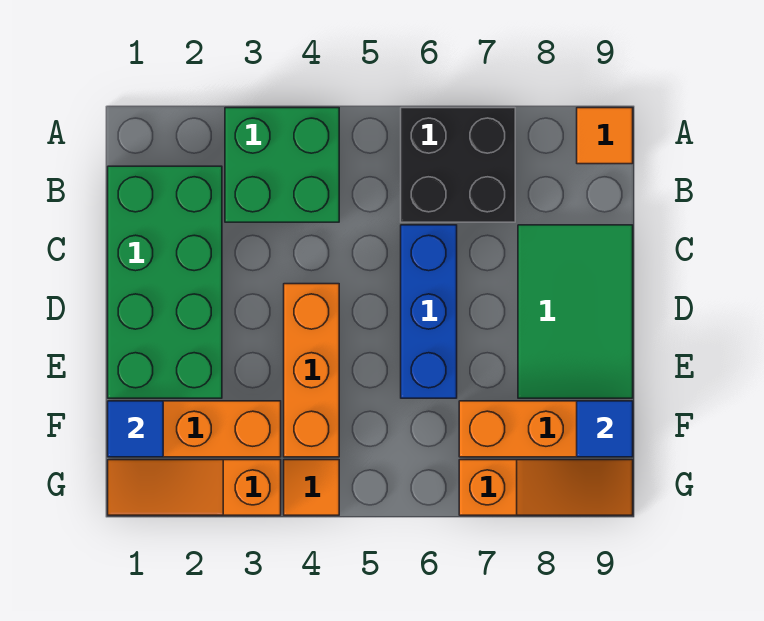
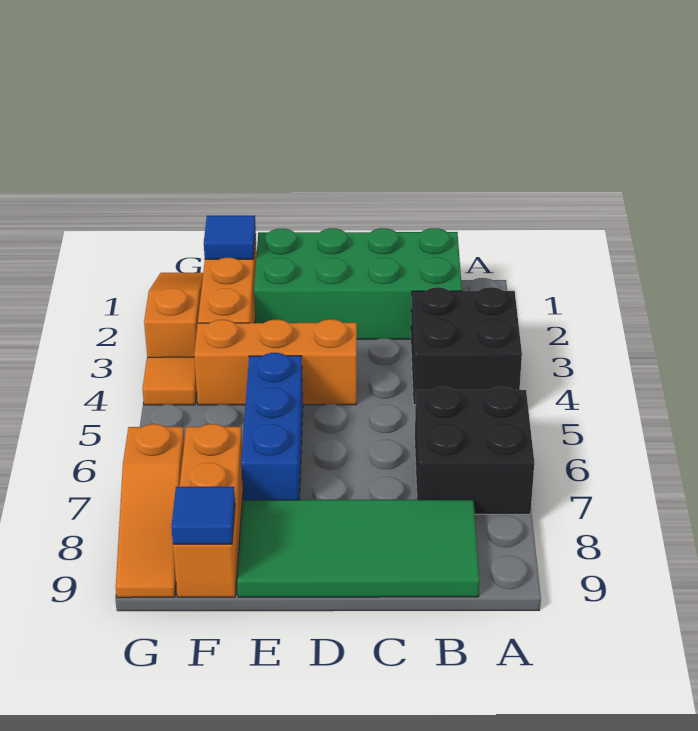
green brick A3:B4 level 1 -> black brick A3:B4 level 1
orange tile A9 level 1 -> none
blue brick C6:E6 level 1 -> blue brick E5:E7 level 1
green tile C8:E9 level 1 -> green tile B8:E9 level 1

